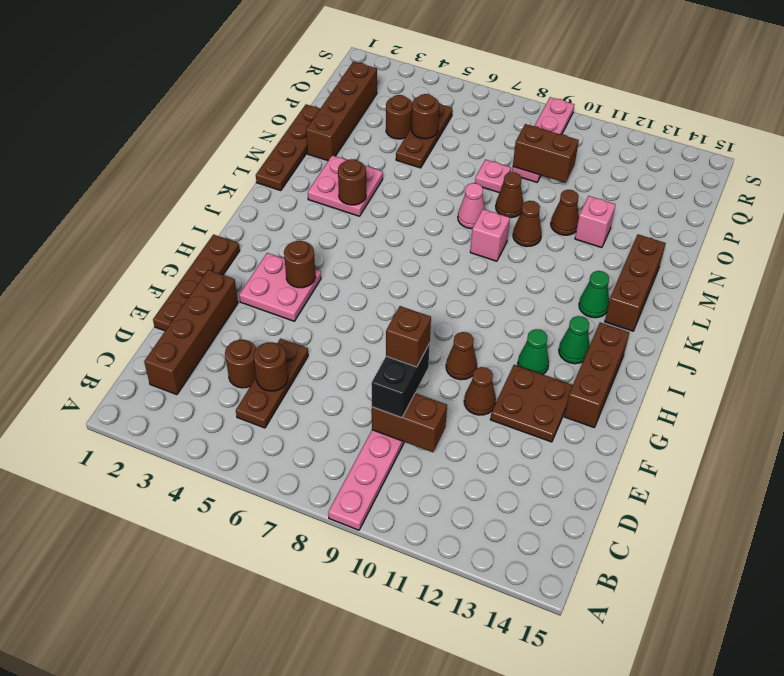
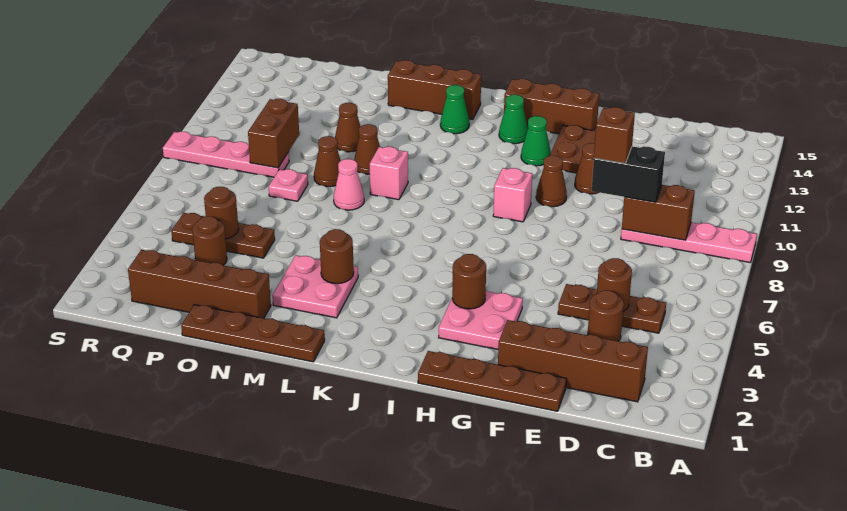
brown brick D9:D10 level 2 -> brown brick C9:D9 level 2
pink brick N12 level 1 -> pink brick H9 level 1

